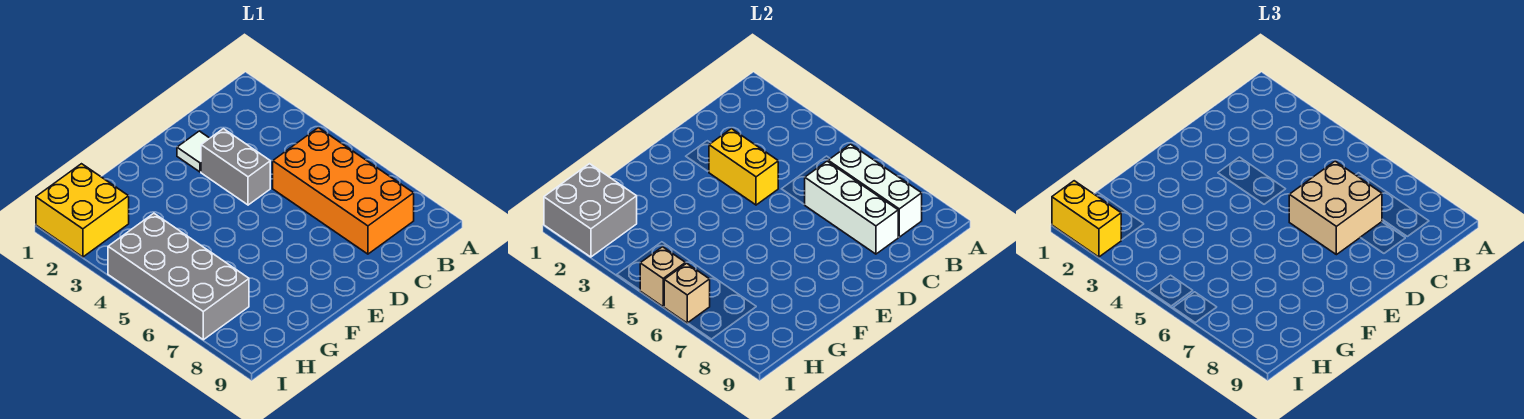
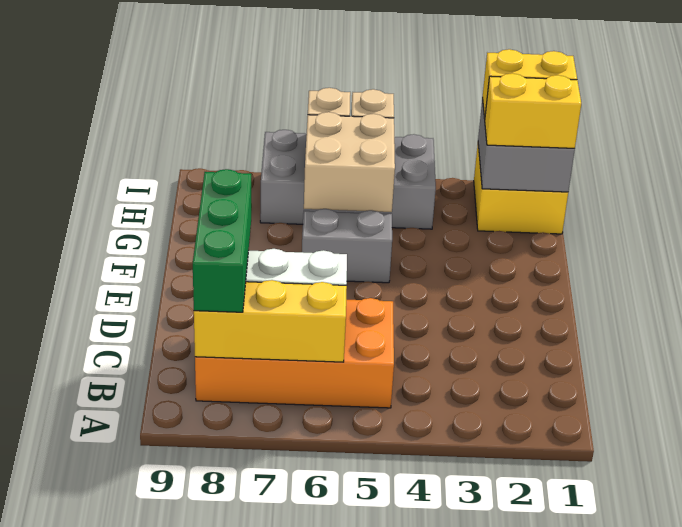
white brick B6:B8 level 2 -> yellow brick B6:B8 level 2
none -> green brick B8:D8 level 3
tan brick C6:D7 level 3 -> tan brick G5:H6 level 2
white tile D2 level 1 -> none
grey brick D3:D4 level 1 -> grey brick F5:F6 level 1
yellow brick D3:D4 level 2 -> yellow brick H1:H2 level 3

